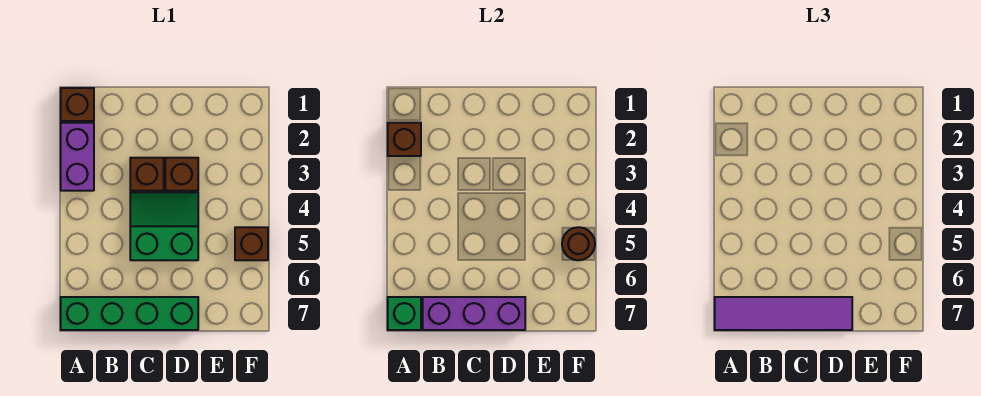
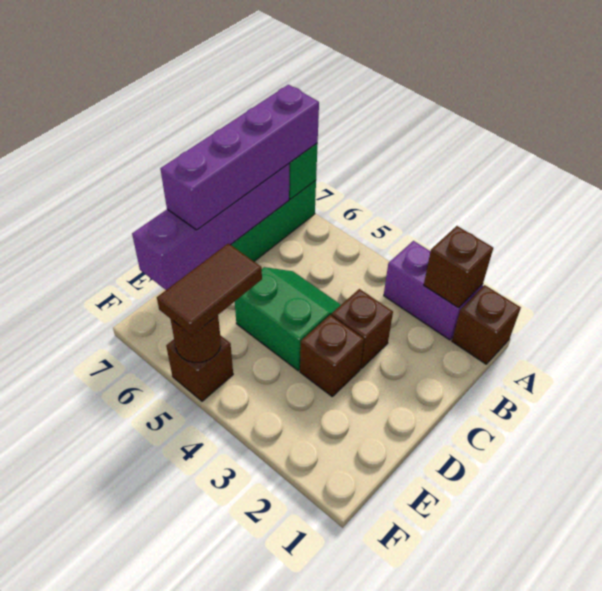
purple tile A7:D7 level 3 -> purple brick A7:D7 level 3
purple brick B7:D7 level 2 -> purple brick B7:E7 level 2
green slope C4:D5 level 1 top 5 -> green slope C4:D5 level 1 top D
none -> brown tile E5:F5 level 3

